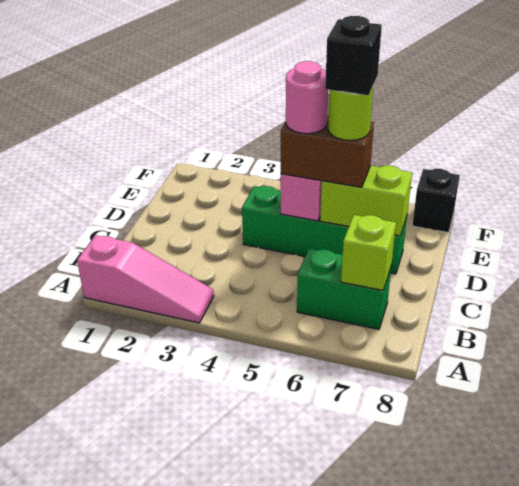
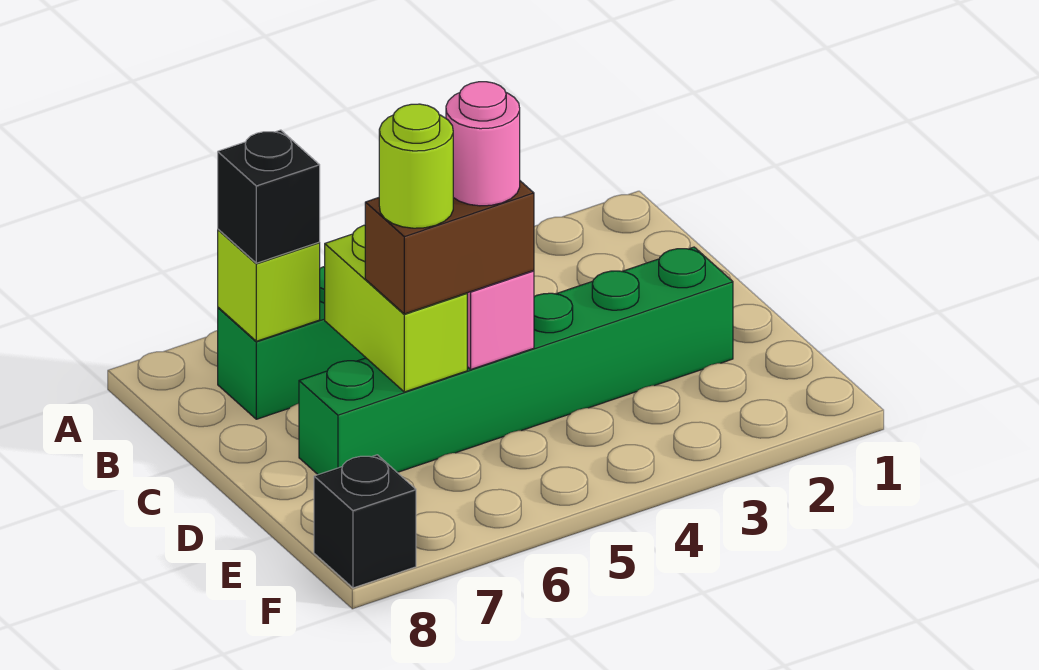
pink slope A1:A3 level 1 top 1 -> none
green brick D4:D7 level 1 -> green brick D2:D7 level 1
lime brick D6:D7 level 2 -> lime brick C6:D6 level 2
black brick D6 level 5 -> black brick B7 level 3

